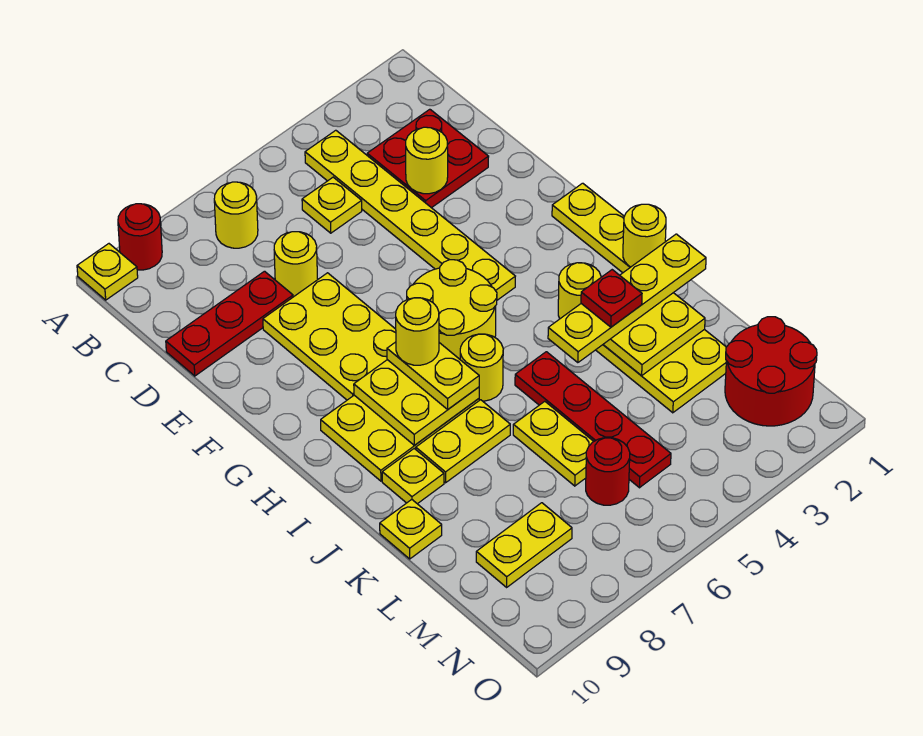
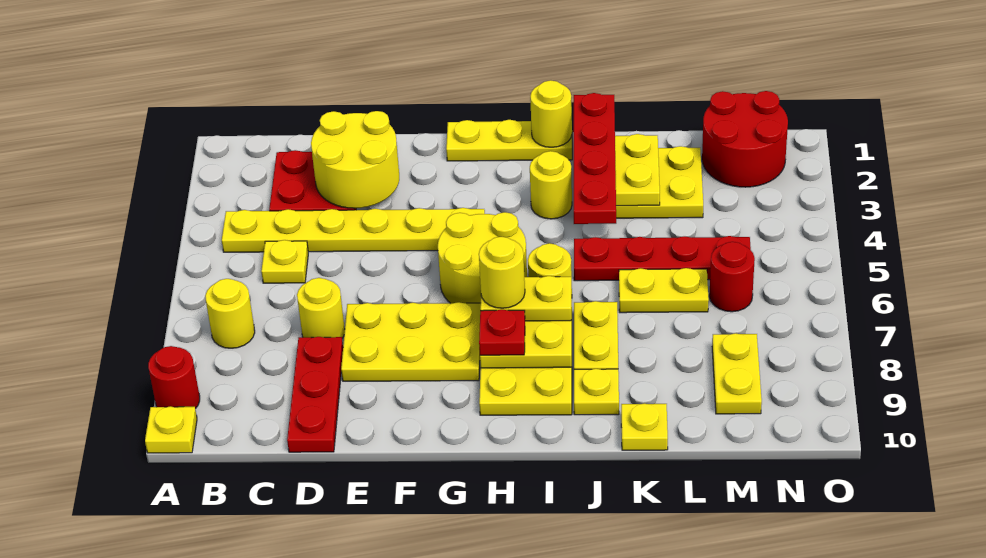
yellow round brick D3 level 2 -> yellow round brick D2:E3 level 2
yellow plate J1:J4 level 3 -> red plate J1:J4 level 3
red plate J3 level 4 -> red plate H8 level 3

